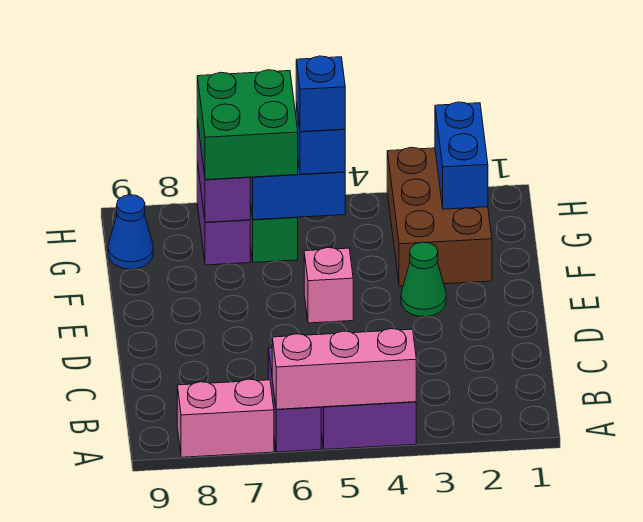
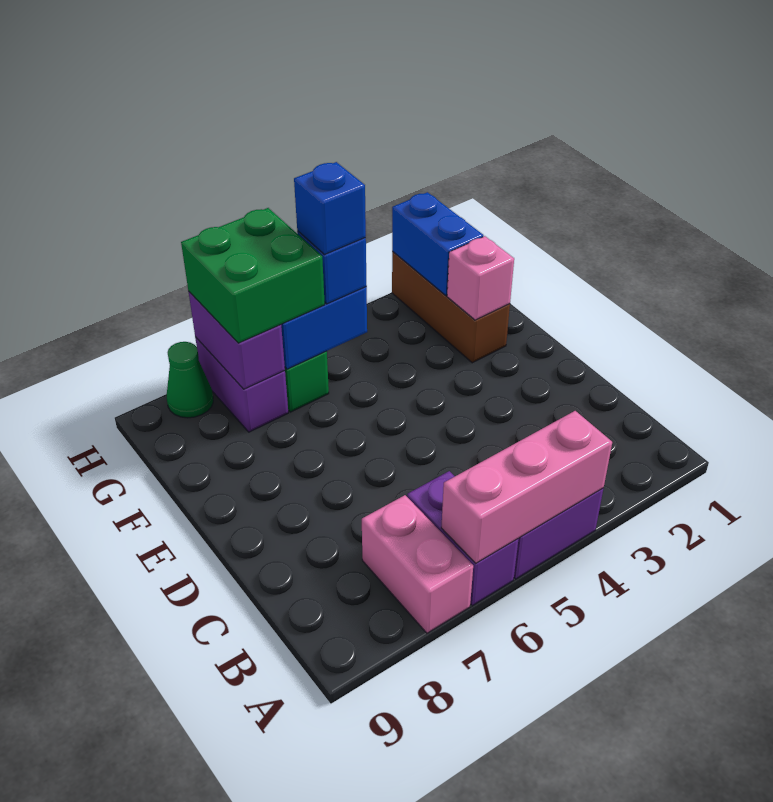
pink brick A7:A8 level 1 -> pink brick A7:B7 level 1
green cone E3 level 1 -> green cone H8 level 1
pink brick E5 level 1 -> pink brick F2 level 2
brown brick F2:H3 level 1 -> brown brick F2:H2 level 1
blue cone G9 level 1 -> none

